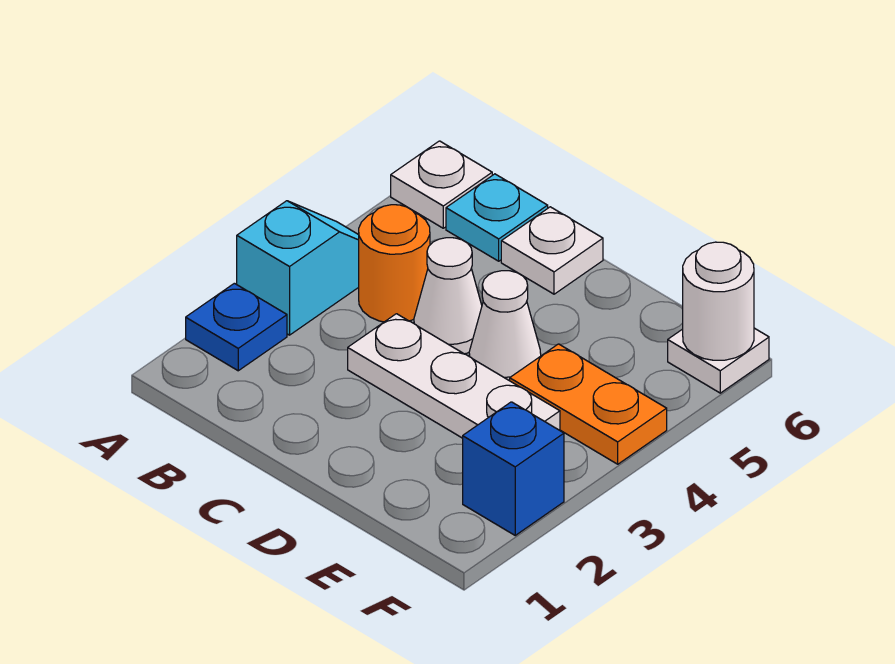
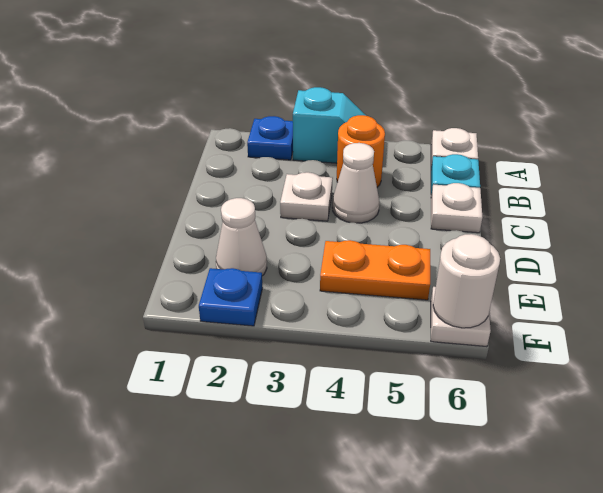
white plate C3:E3 level 1 -> white plate C3 level 1
white cone D4 level 1 -> white cone E2 level 1
orange plate E4:F4 level 1 -> orange plate E4:E5 level 1
blue brick F2 level 1 -> blue plate F2 level 1

